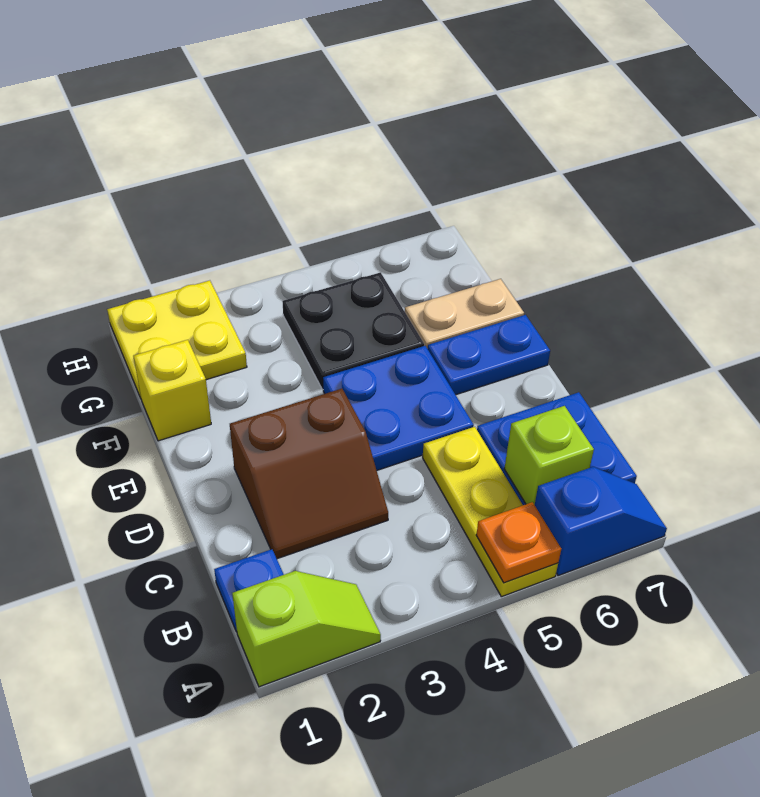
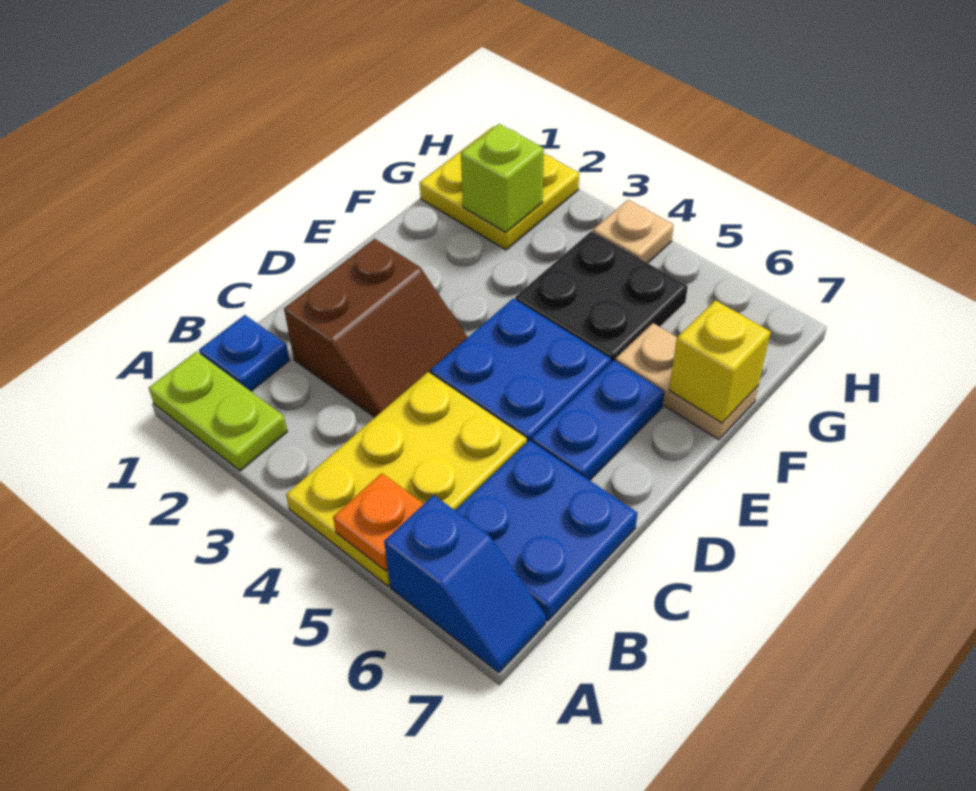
lime slope A1:A2 level 1 top 1 -> lime plate A1:A2 level 1
yellow plate A5:C5 level 1 -> yellow plate A4:C5 level 1
lime brick B6 level 2 -> lime brick G2 level 2
brown slope C2:D3 level 1 top D -> brown slope C2:D3 level 1 top 2
blue plate E6:E7 level 1 -> blue plate D6:E6 level 1
yellow brick F1 level 1 -> yellow brick F7 level 2
none -> tan plate H4 level 1

